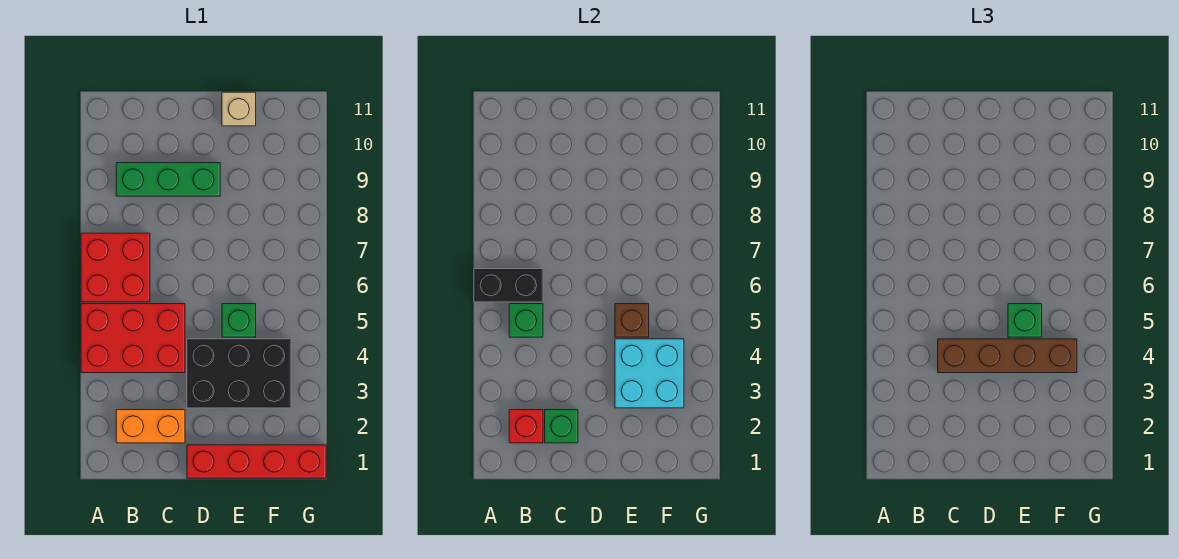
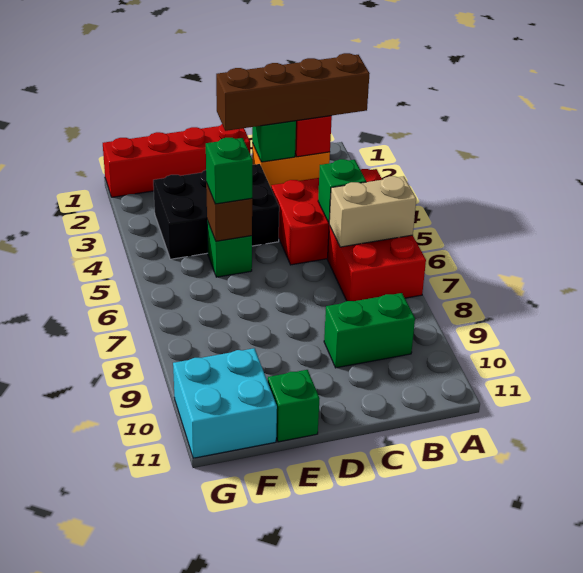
black brick A6:B6 level 2 -> tan brick A6:B6 level 2
green brick B9:D9 level 1 -> green brick B9:C9 level 1
brown brick C4:F4 level 3 -> brown brick A2:D2 level 3
cyan brick E3:F4 level 2 -> cyan brick F10:G11 level 1
tan brick E11 level 1 -> green brick E11 level 1

